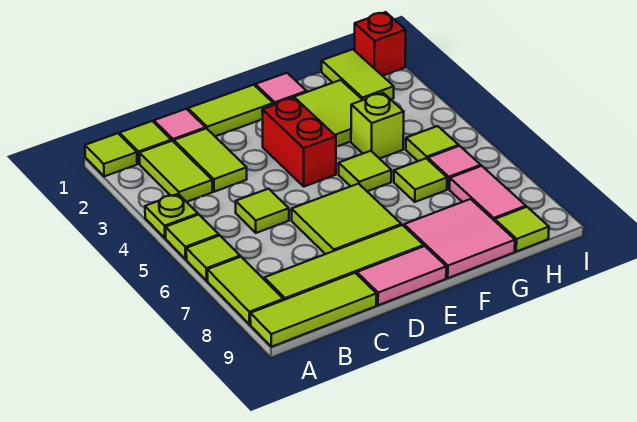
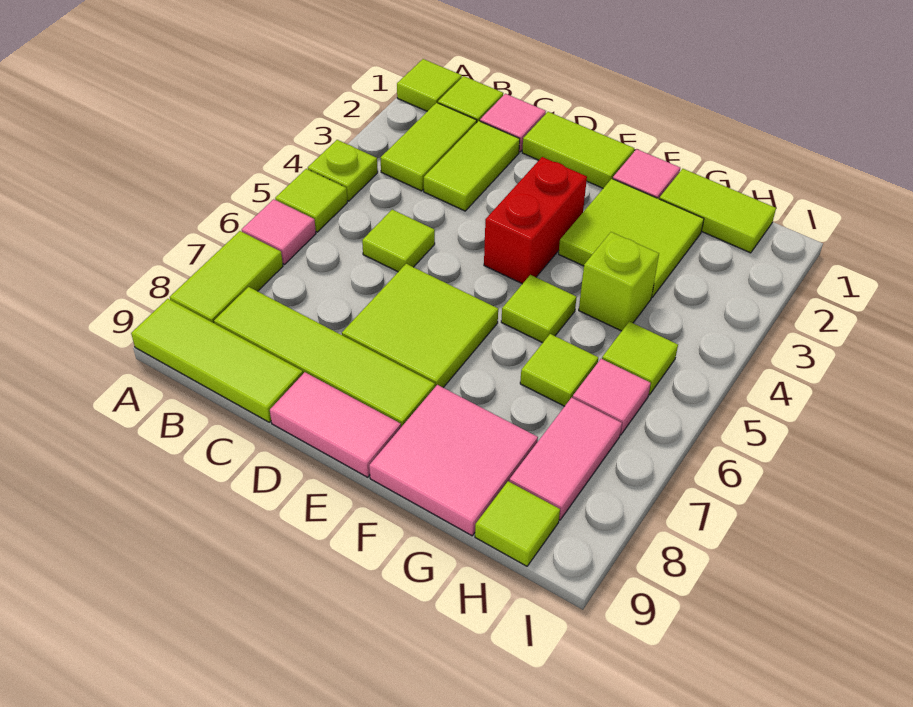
lime tile A6 level 1 -> pink tile A6 level 1
lime tile H1:H2 level 1 -> lime tile G1:H1 level 1
red brick I1 level 1 -> none

